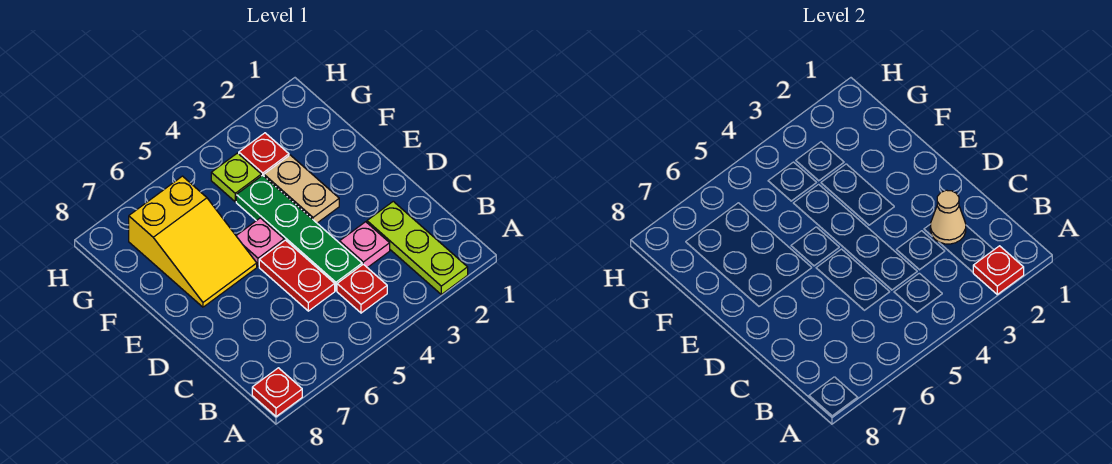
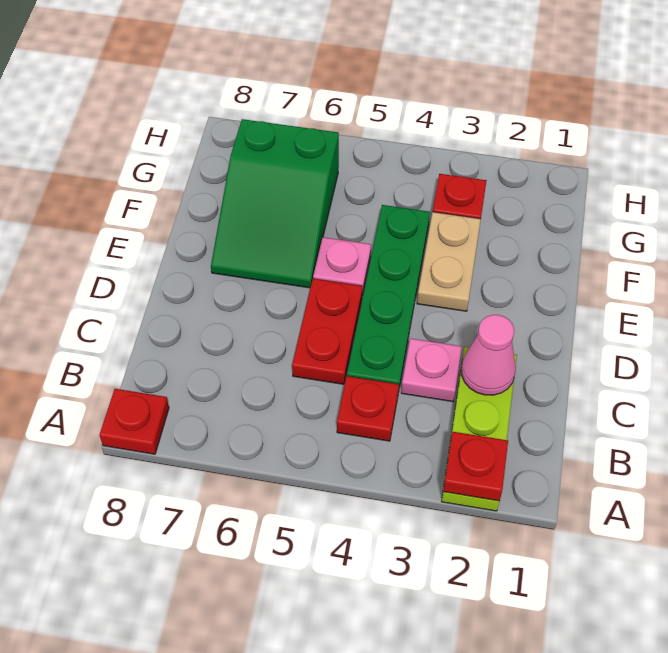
tan cone C2 level 2 -> pink cone C2 level 2
yellow slope E6:G7 level 1 top G -> green slope E6:G7 level 1 top G
lime plate G4 level 1 -> none

